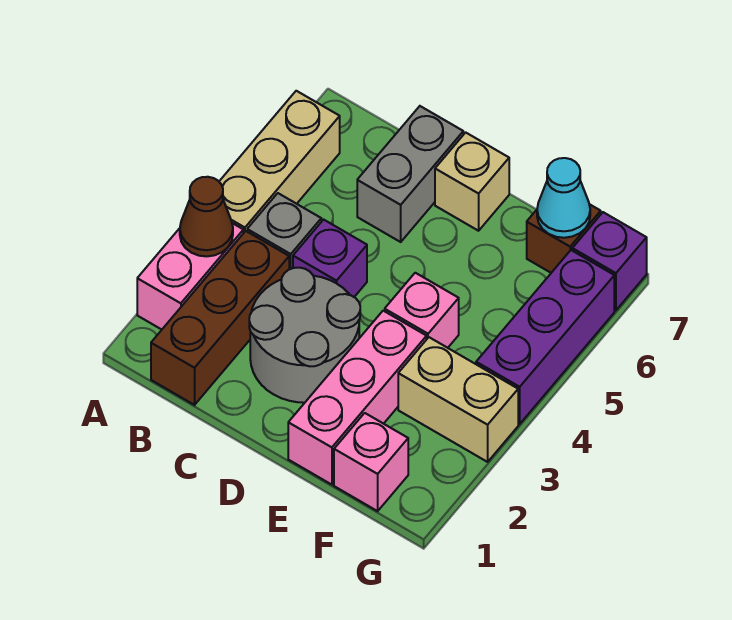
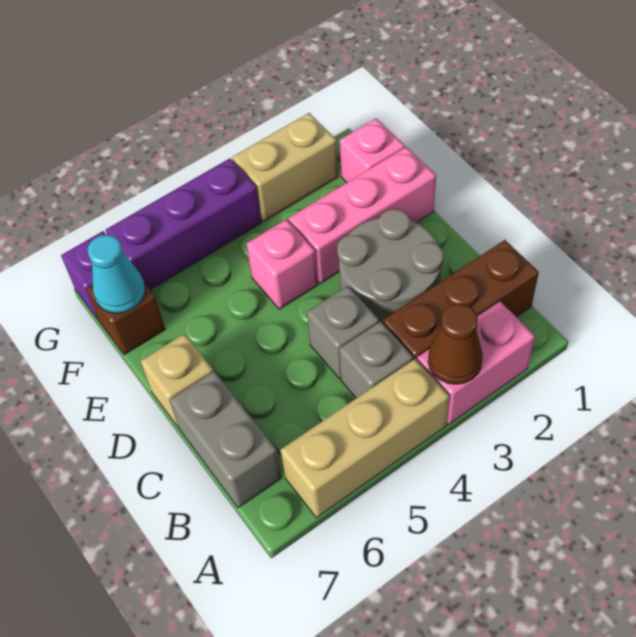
purple brick C4 level 1 -> grey brick C4 level 1
grey brick C6:C7 level 1 -> grey brick B7:C7 level 1
tan brick F3:G3 level 1 -> tan brick G2:G3 level 1

